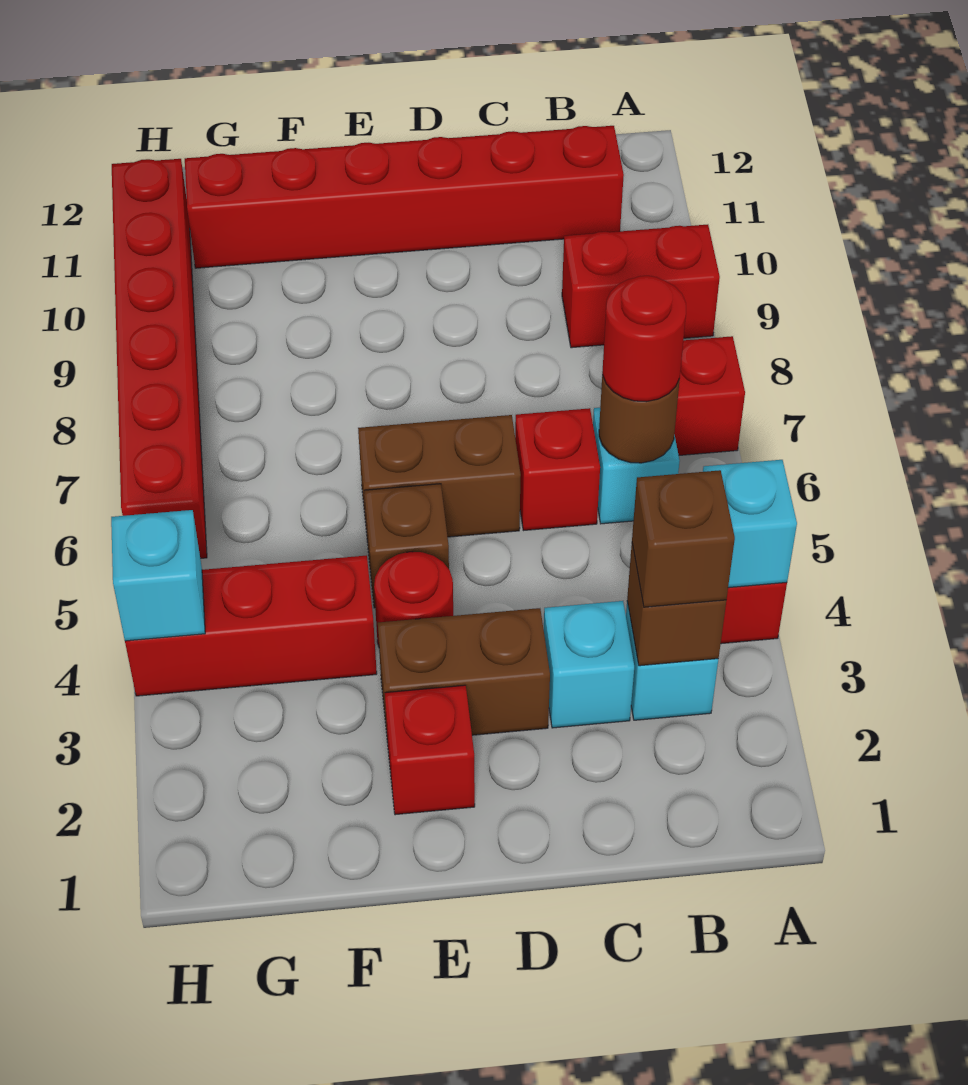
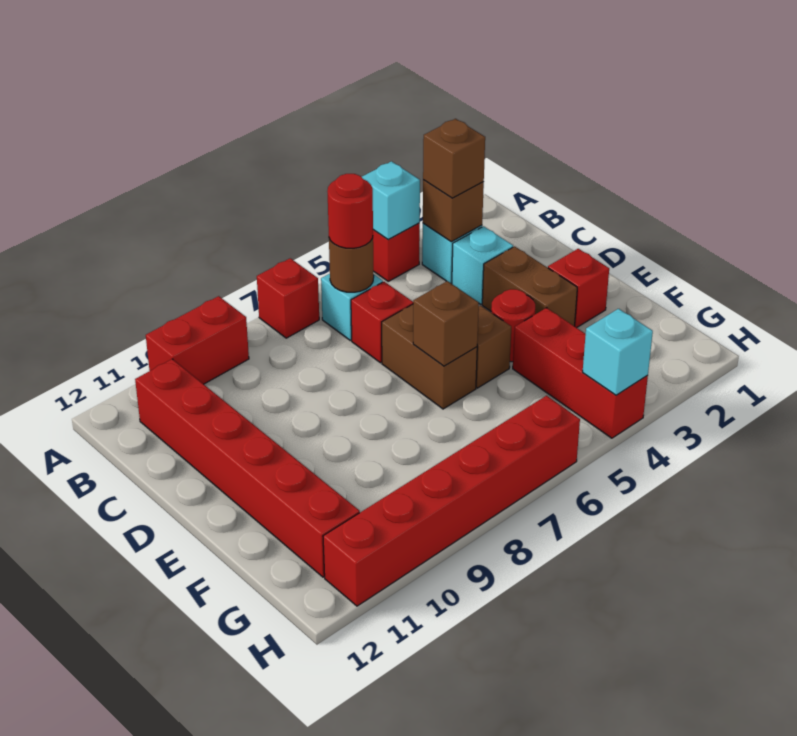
red brick A9:B9 level 1 -> red brick A9:A10 level 1
none -> brown brick E6 level 2

